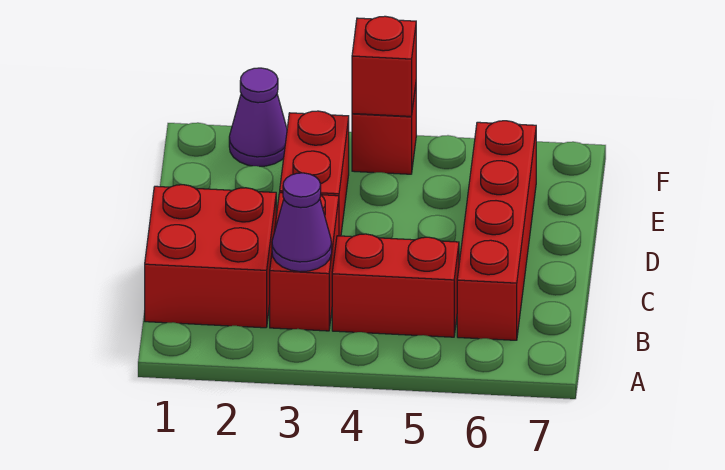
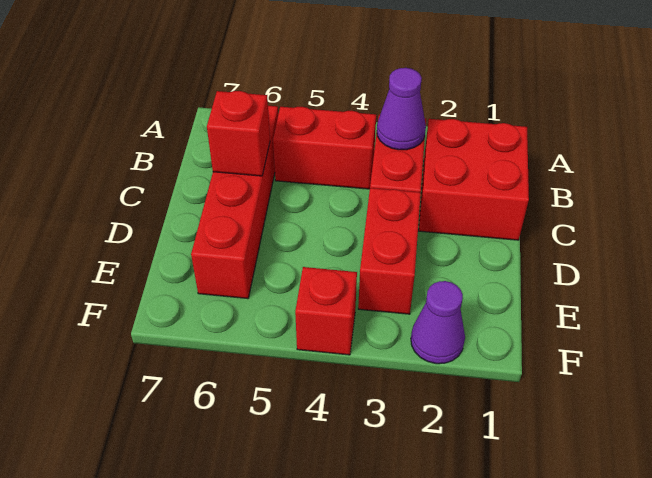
red brick F4 level 2 -> red brick C6 level 2

